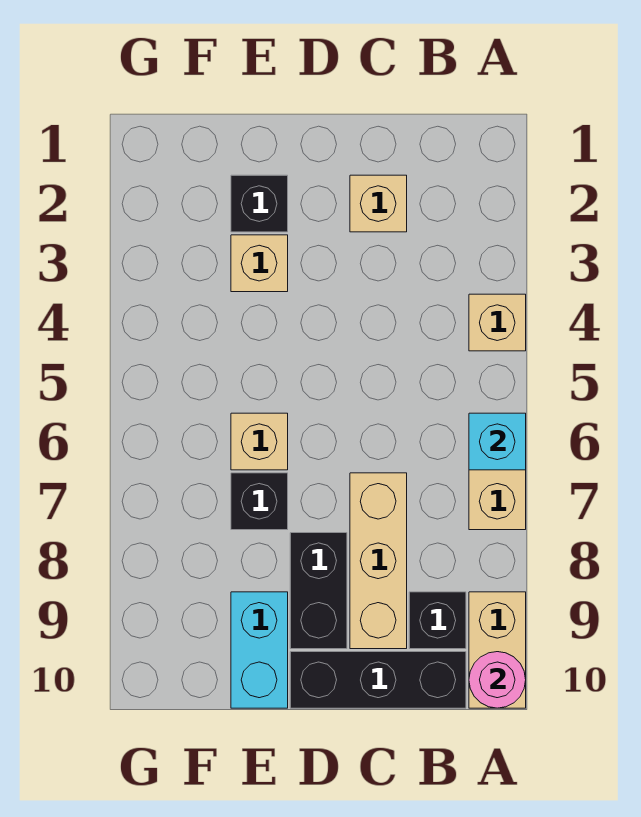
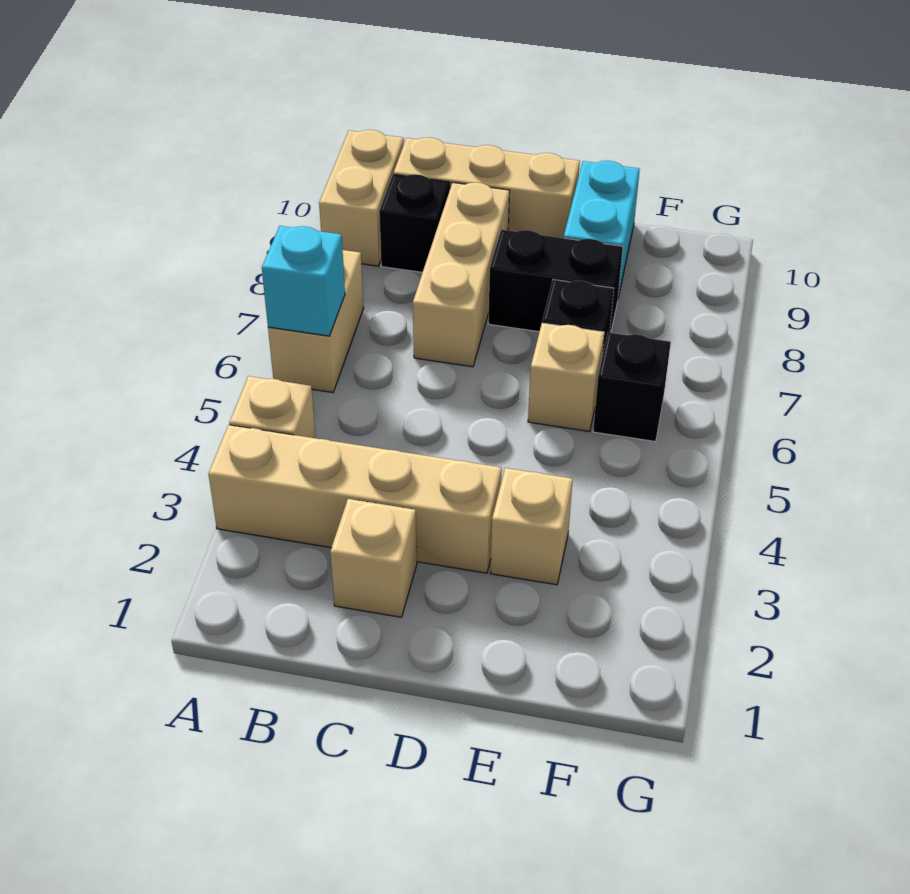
none -> tan brick A3:D3 level 1
pink round brick A10 level 2 -> none
black brick B10:D10 level 1 -> tan brick B10:D10 level 1
black brick D8:D9 level 1 -> black brick D8:E8 level 1
black brick E2 level 1 -> black brick F6 level 1

